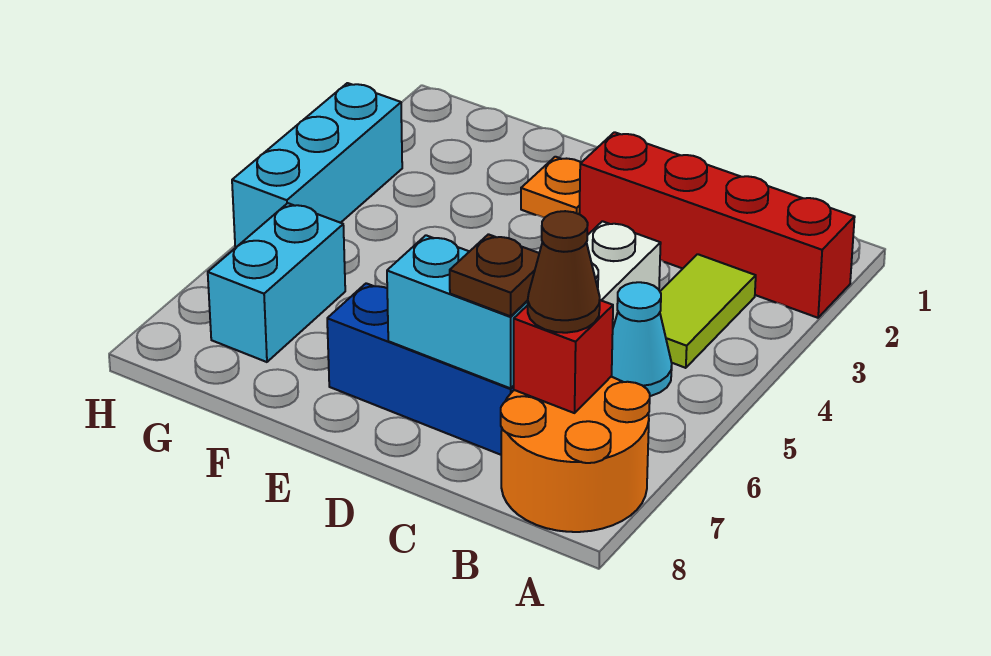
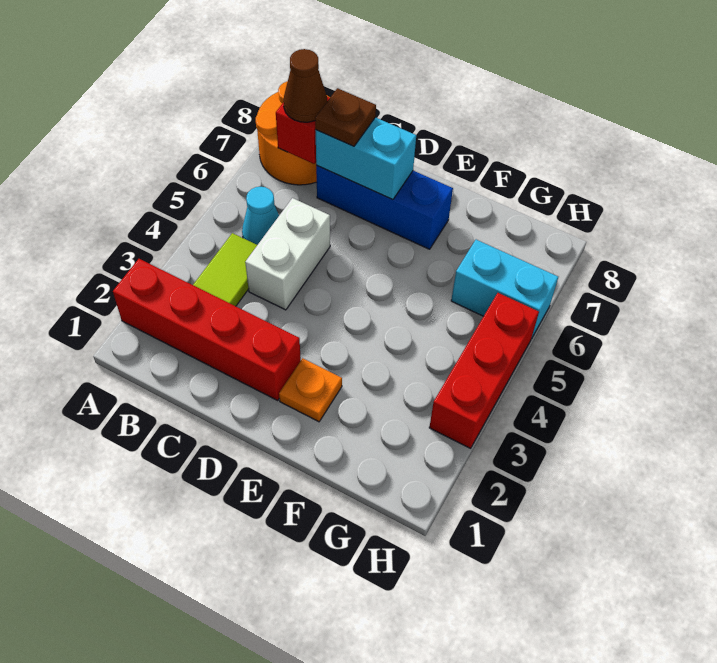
cyan brick G6:G7 level 1 -> cyan brick G6:H6 level 1
cyan brick H3:H5 level 1 -> red brick H3:H5 level 1

